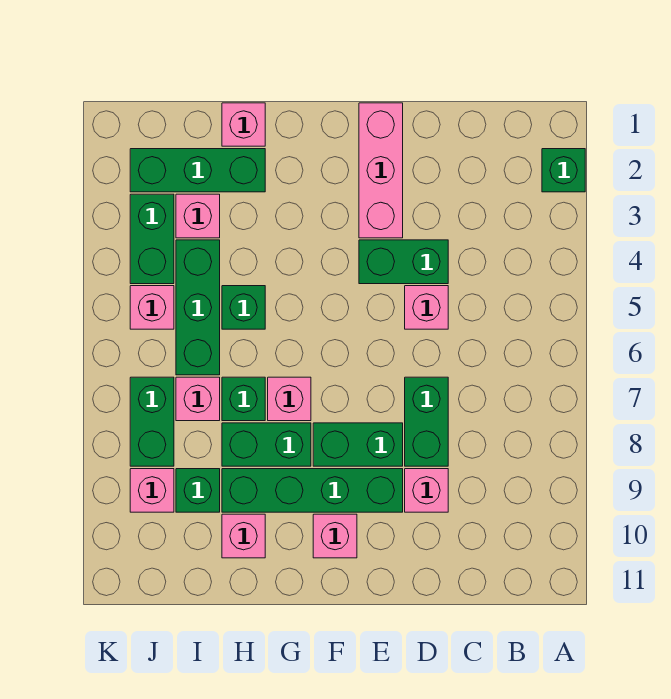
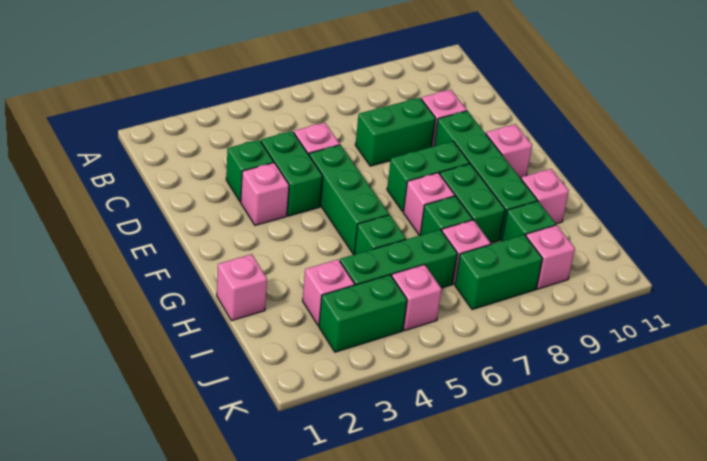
green brick A2 level 1 -> green brick D3 level 1
pink brick E1:E3 level 1 -> pink brick E3 level 1
green brick E8:F8 level 1 -> green brick F7:F8 level 1
green brick H2:J2 level 1 -> green brick E5:G5 level 1

